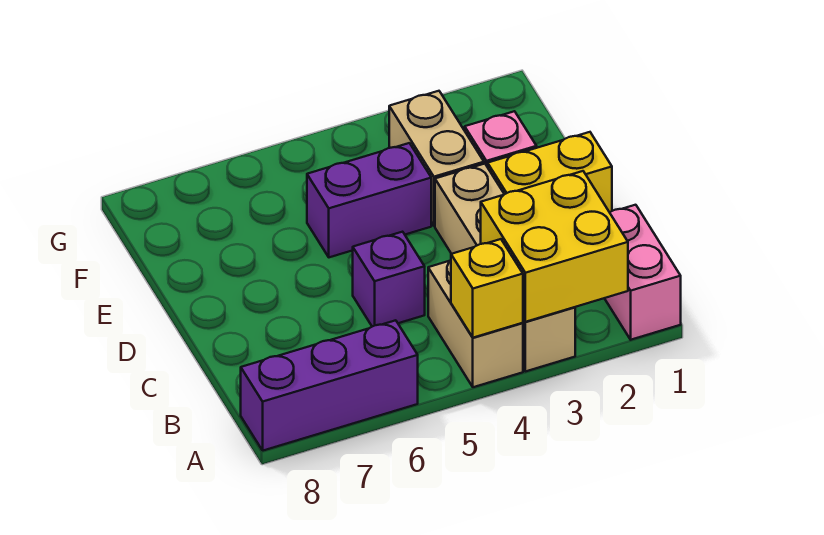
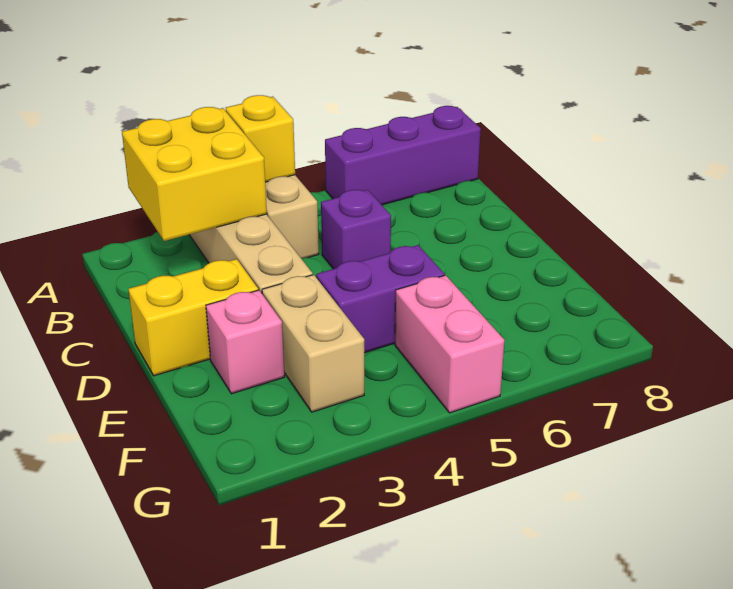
pink brick A1:B1 level 1 -> pink brick F5:G5 level 1

